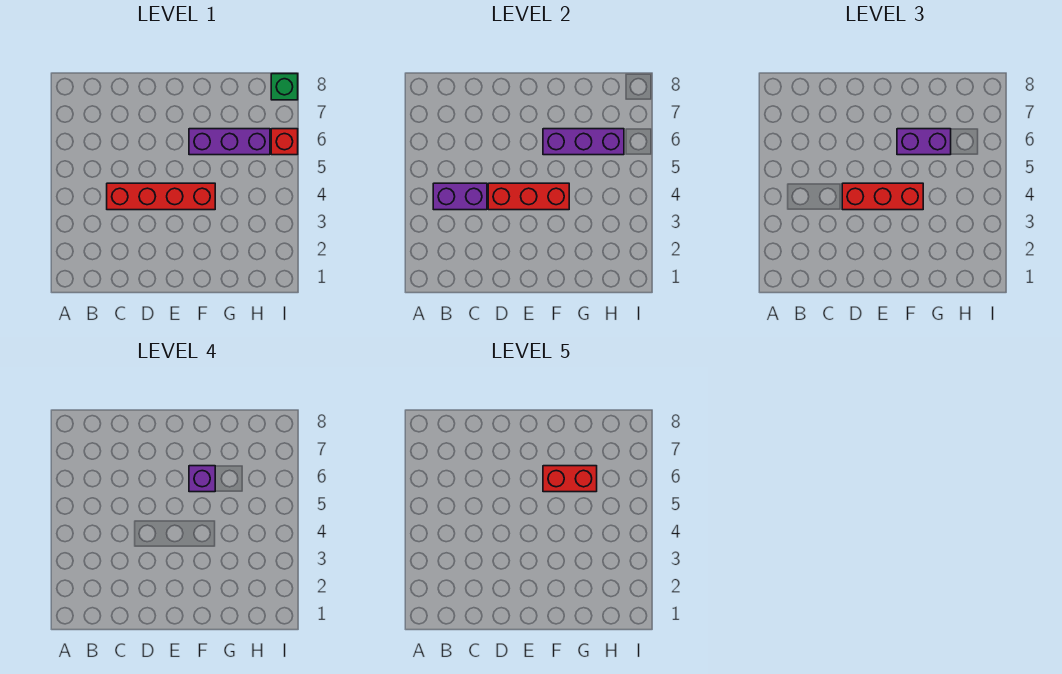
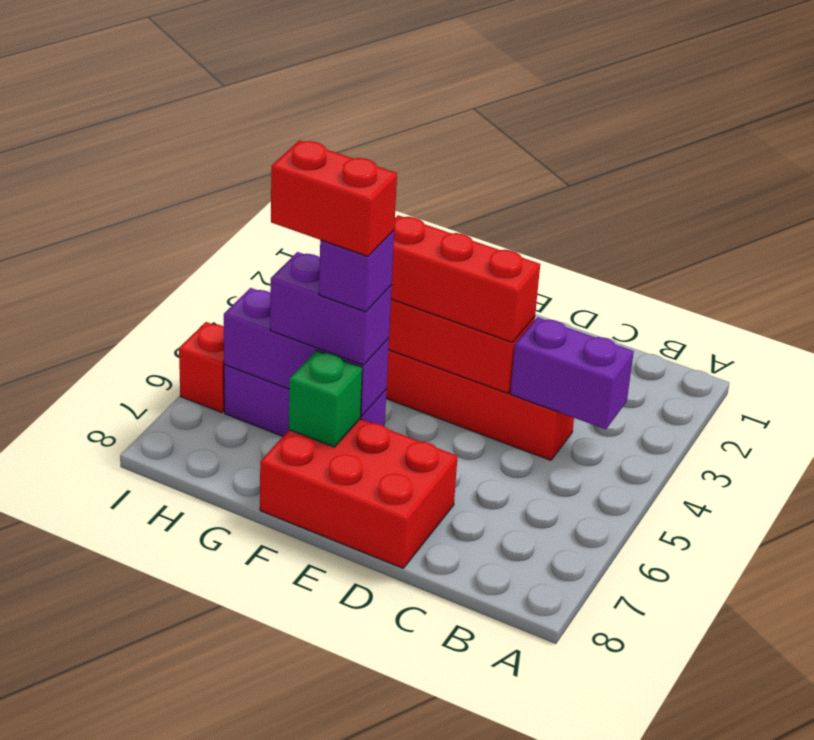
none -> red brick D7:F8 level 1
green brick I8 level 1 -> green brick F7 level 2

